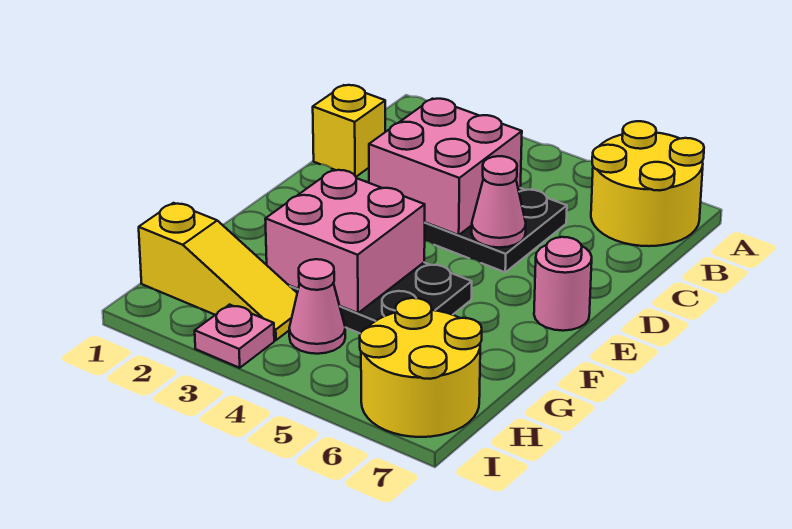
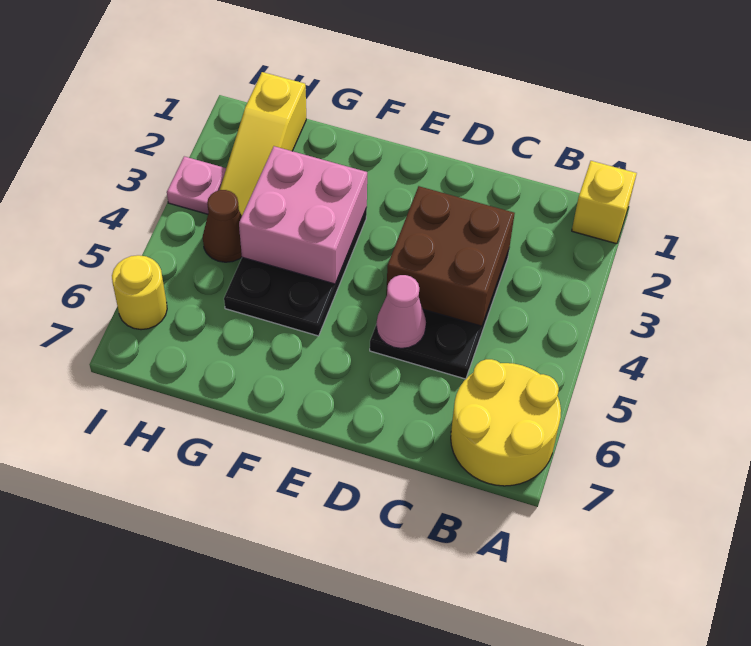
yellow brick C1 level 1 -> yellow brick A1 level 1
pink brick C3:D4 level 2 -> brown brick C3:D4 level 2
pink round brick E7 level 1 -> none
pink cone H4 level 1 -> brown cone H4 level 1
yellow round brick H6:I7 level 1 -> yellow round brick I6 level 1

